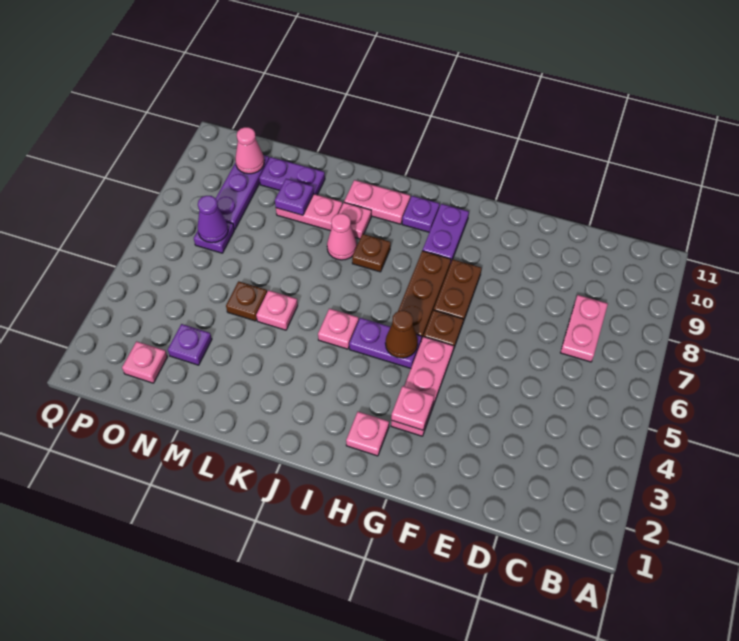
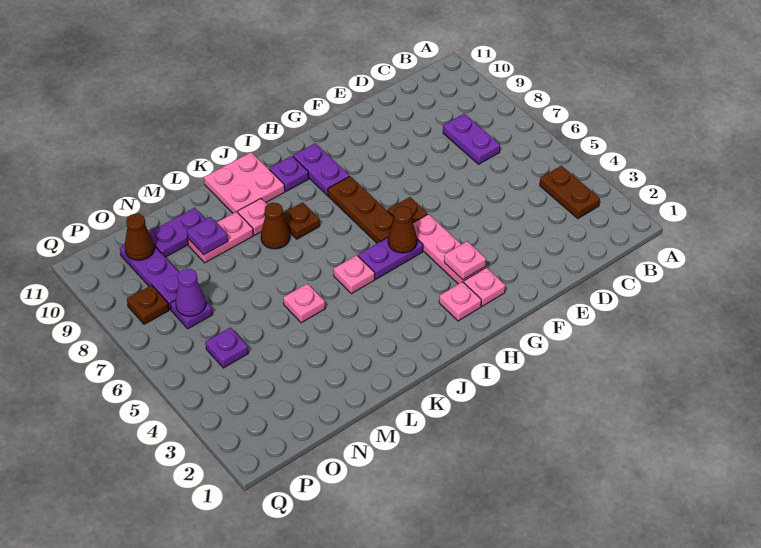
pink plate C7:C8 level 1 -> purple plate C7:C8 level 1
brown plate G7:G8 level 1 -> brown plate B3:B4 level 1
pink plate J10:K10 level 1 -> pink plate J10:K11 level 1
pink cone K8 level 1 -> brown cone K8 level 1
brown plate M5 level 1 -> brown plate P8 level 1
purple plate N3 level 1 -> purple plate O5 level 1
pink plate O2 level 1 -> pink plate G2 level 1
pink cone O10 level 2 -> brown cone O10 level 2

